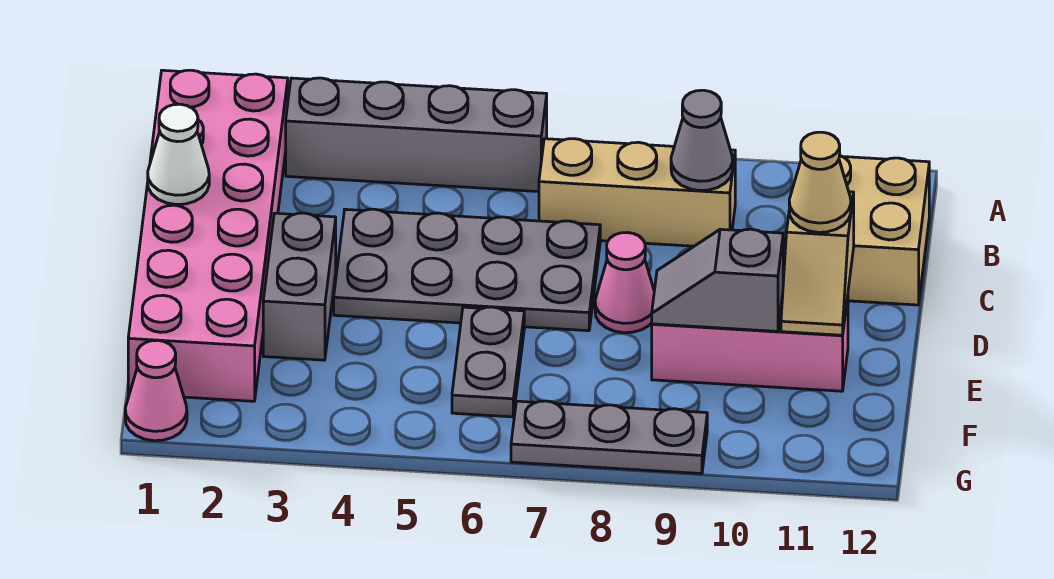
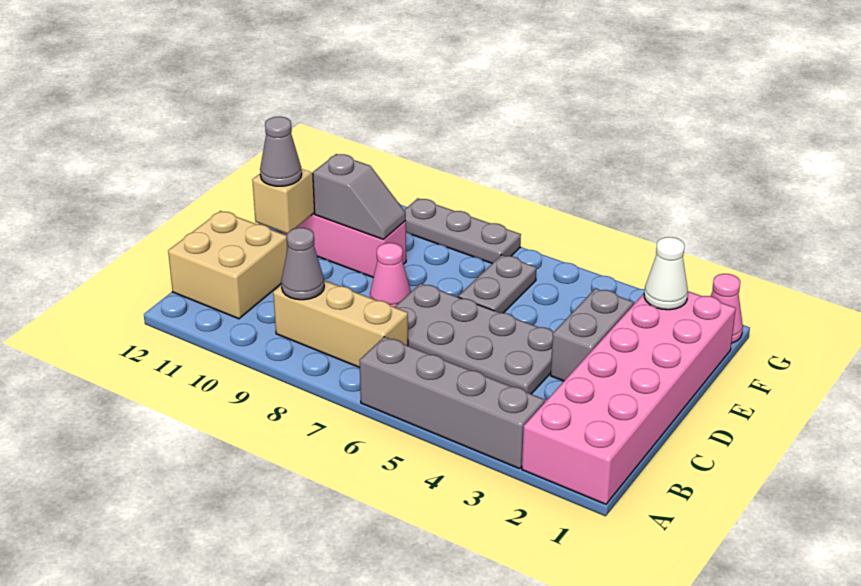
white cone C1 level 2 -> white cone F2 level 2
tan cone D11 level 3 -> grey cone D11 level 3

